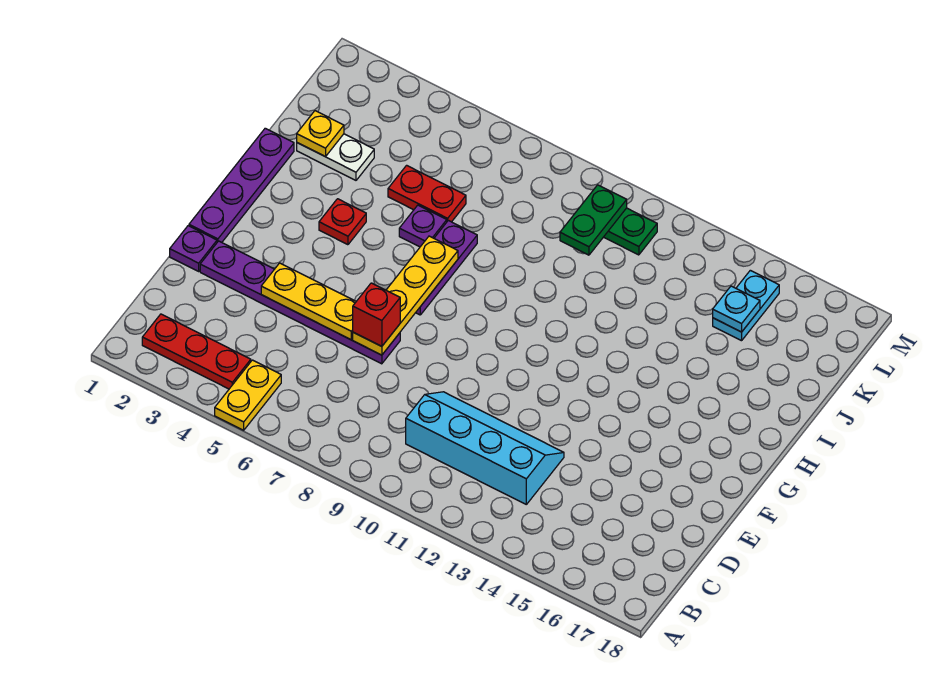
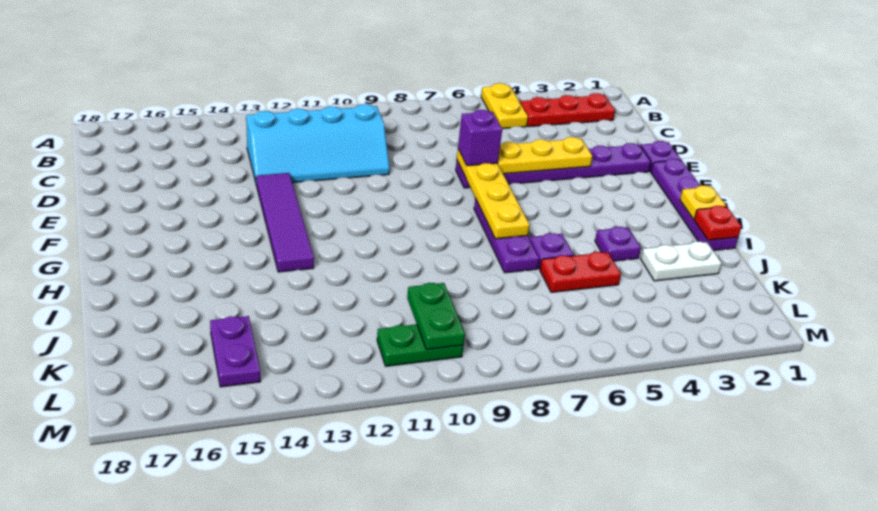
red brick E7 level 3 -> purple brick E7 level 3
none -> purple tile E13:H13 level 1
red plate H4 level 1 -> red plate I1 level 2
none -> purple plate I4 level 1
yellow plate J2 level 2 -> yellow plate H1 level 2
cyan plate K15:L15 level 1 -> purple plate K15:L15 level 1
cyan plate K15 level 2 -> none

